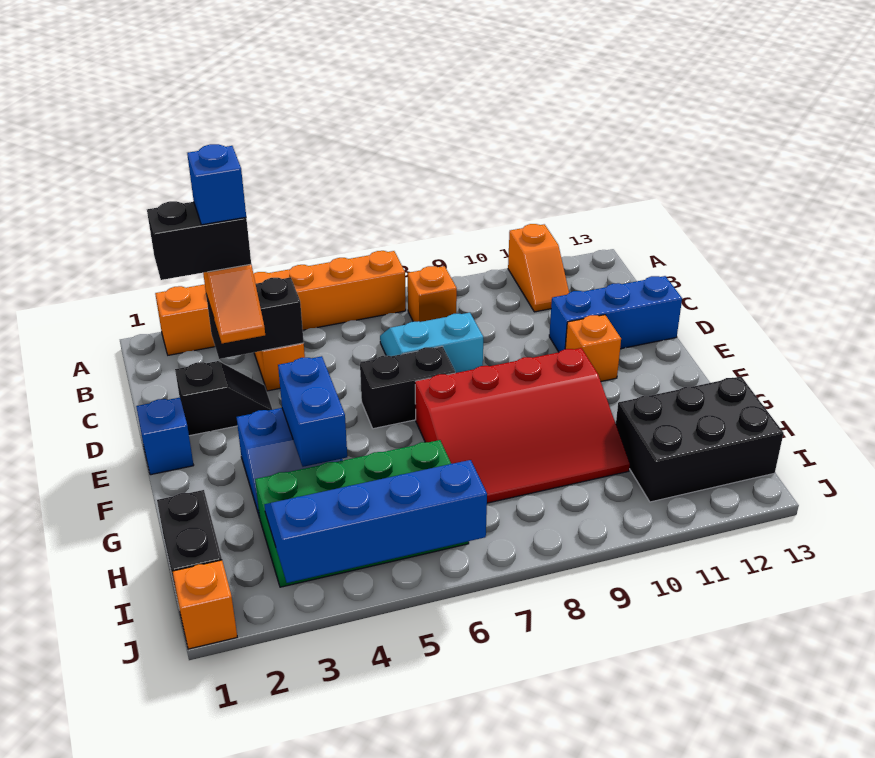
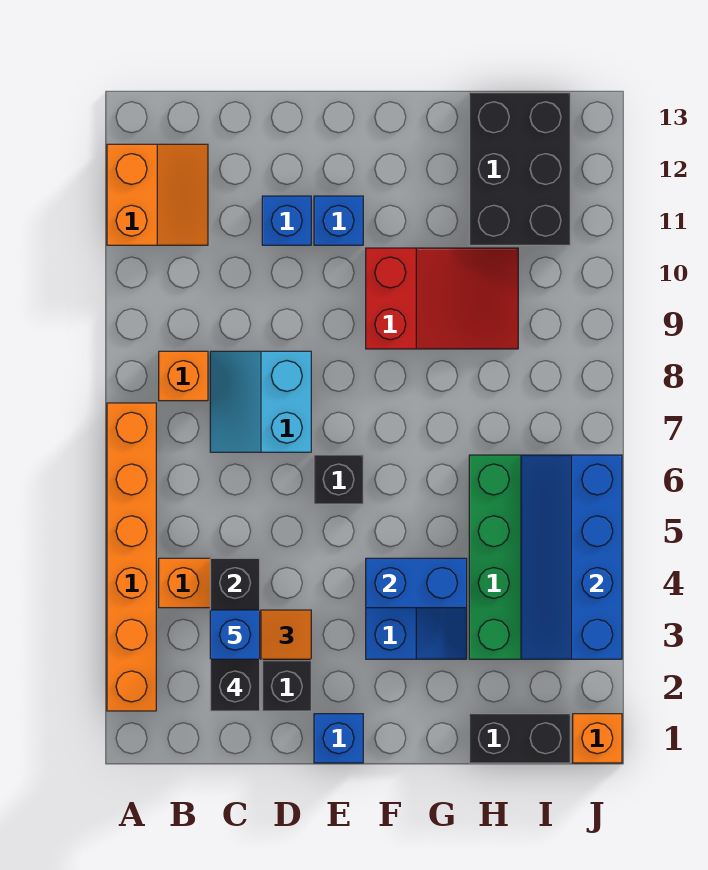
orange slope A11:B11 level 1 top A -> orange slope A11:B12 level 1 top A
blue brick D11:D13 level 1 -> blue brick D11 level 1
black brick E6:E7 level 1 -> black brick E6 level 1
orange brick E11 level 1 -> blue brick E11 level 1
red slope F7:H10 level 1 top F -> red slope F9:H10 level 1 top F

